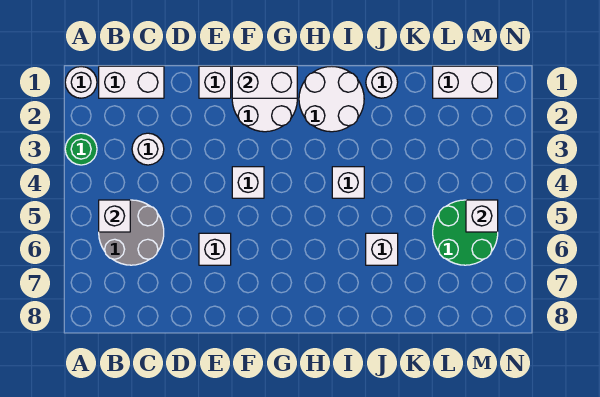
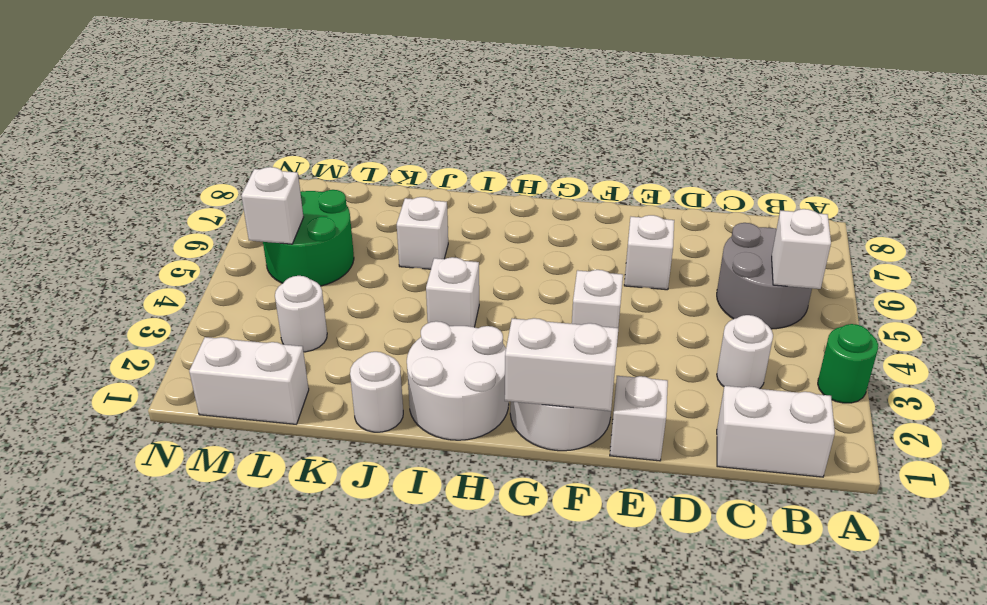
white round brick A1 level 1 -> white round brick L3 level 1

